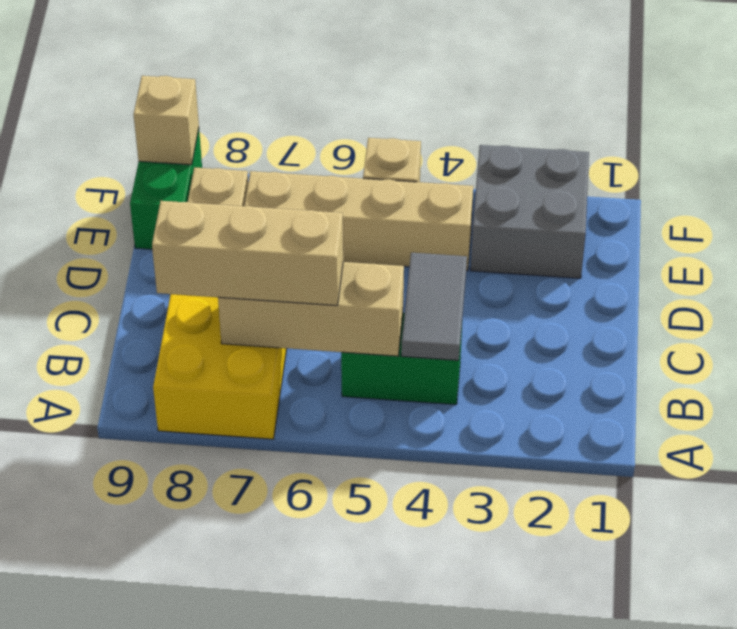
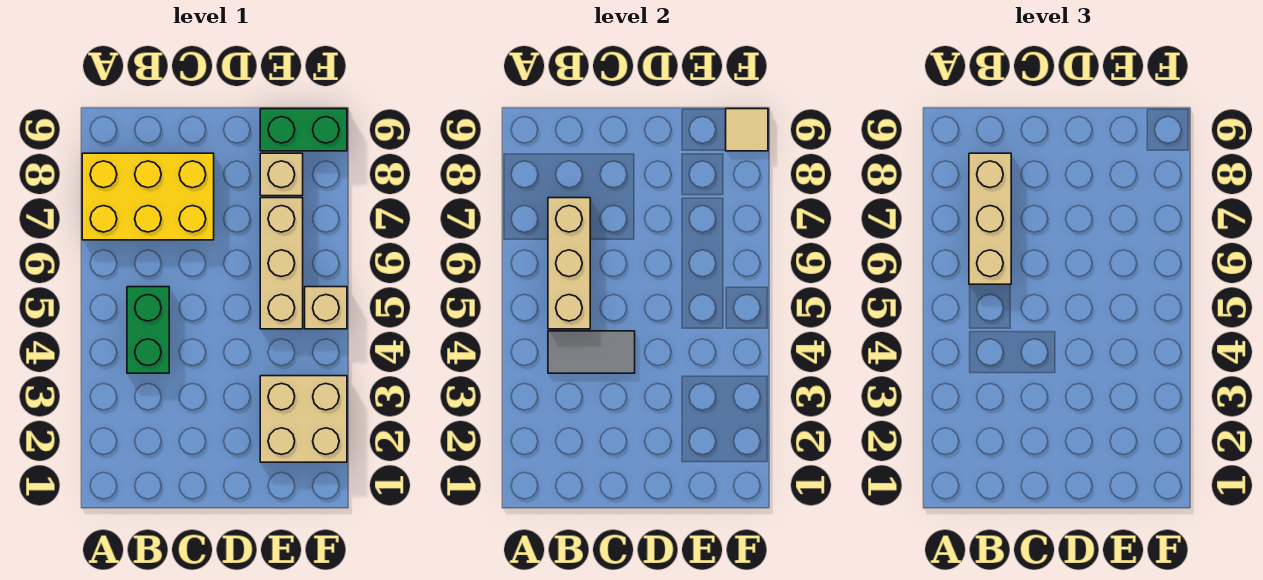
grey brick E2:F3 level 1 -> tan brick E2:F3 level 1
tan brick E4:E7 level 1 -> tan brick E5:E7 level 1
tan brick F9 level 2 -> tan tile F9 level 2

